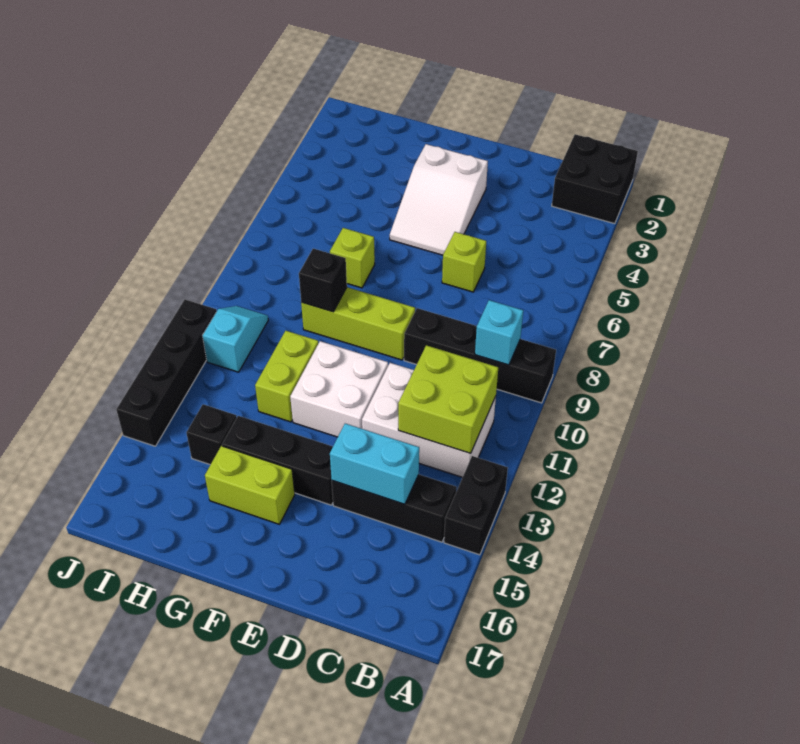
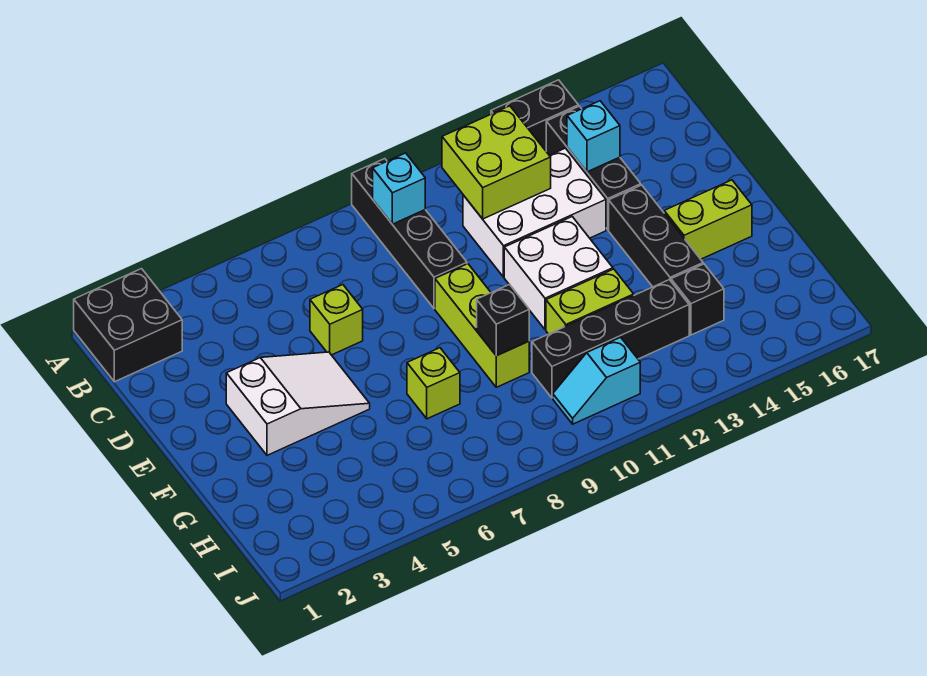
white brick B11:D12 level 1 -> white brick C11:D13 level 1
cyan brick C14:D14 level 2 -> cyan brick C14 level 2
lime brick F15:G15 level 1 -> lime brick F15:F16 level 1
black brick J11:J14 level 1 -> black brick H10:H13 level 1

